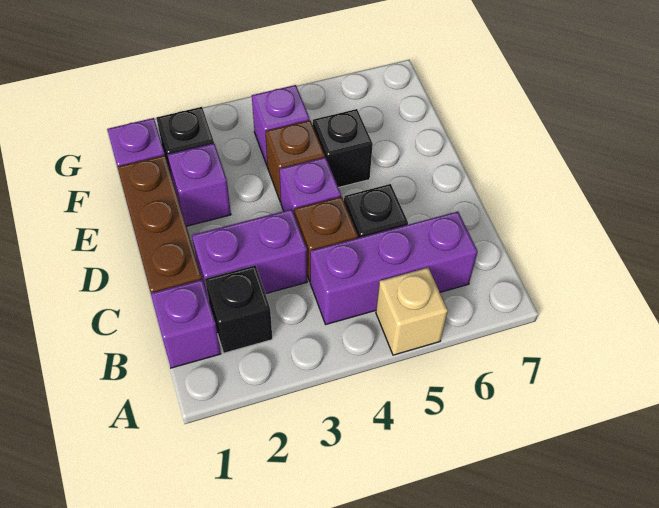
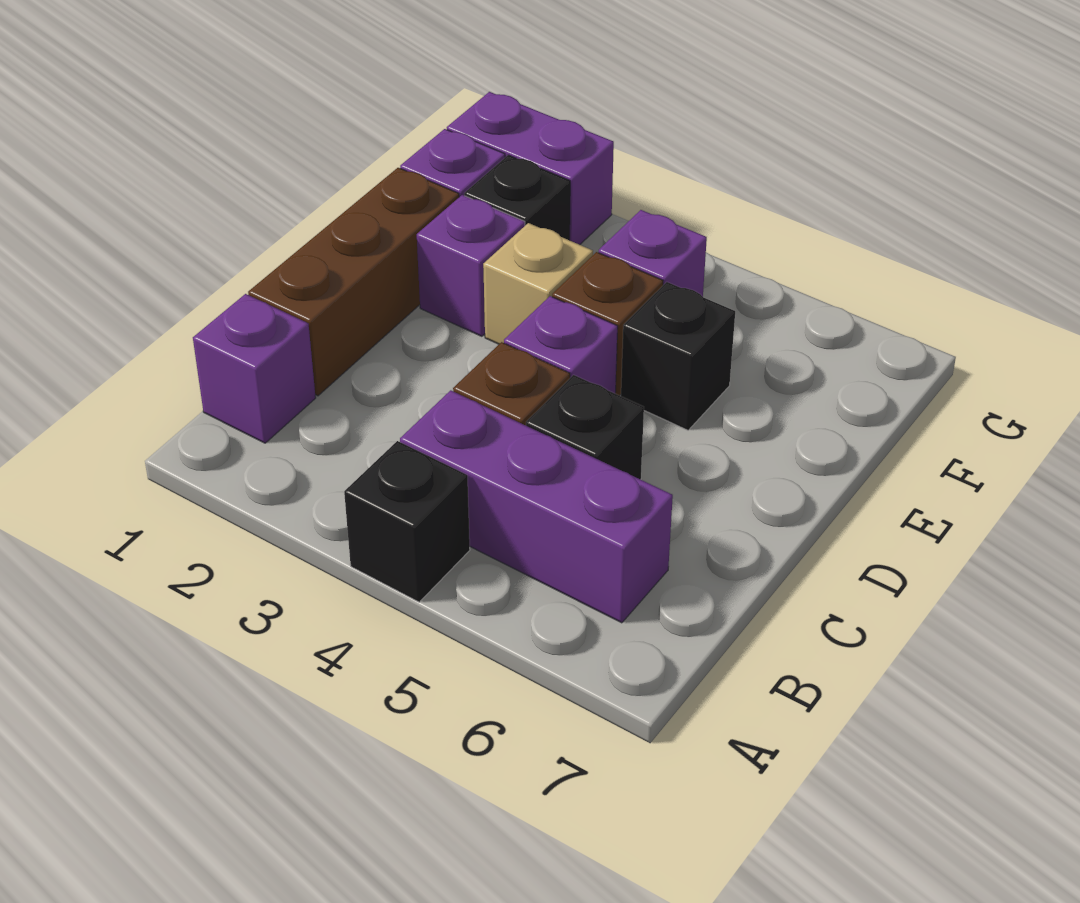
tan brick A5 level 1 -> tan brick E3 level 1
black brick B2 level 1 -> black brick A4 level 1
purple brick C2:C3 level 1 -> purple brick G1:G2 level 1

